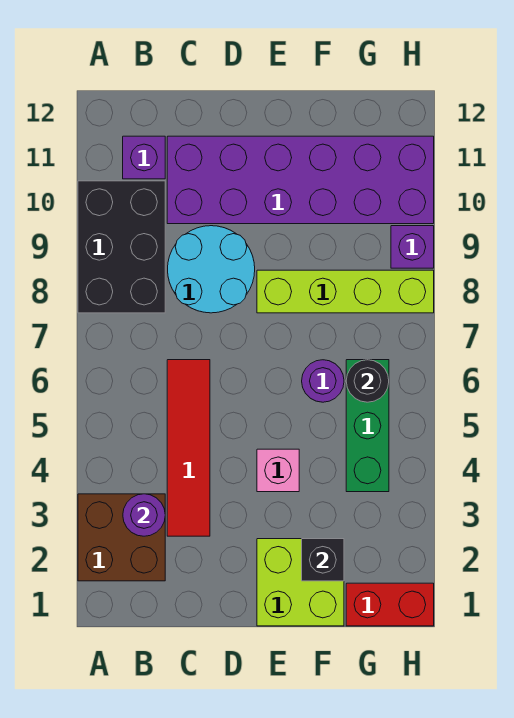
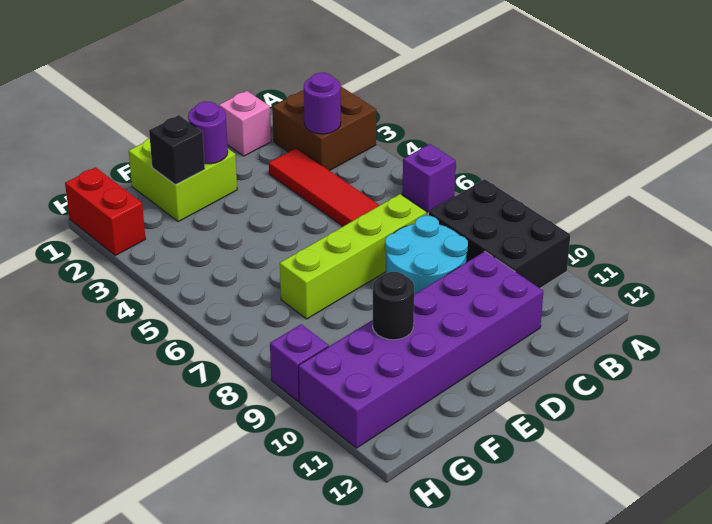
purple brick B11 level 1 -> purple brick A6 level 1
pink brick E4 level 1 -> pink brick C1 level 1
lime brick E8:H8 level 1 -> lime brick C7:F7 level 1
purple round brick F6 level 1 -> purple round brick E2 level 2
red brick G1:H1 level 1 -> red brick H1:H2 level 1
green brick G4:G6 level 1 -> none
black round brick G6 level 2 -> black round brick F10 level 2

